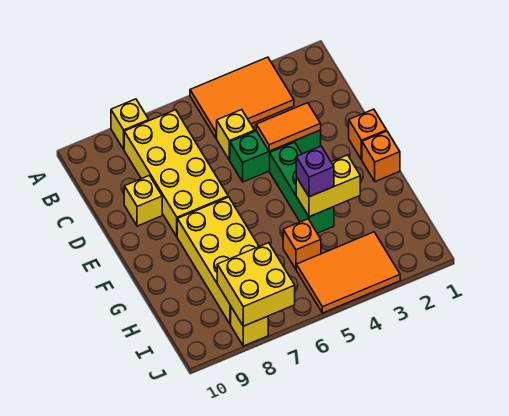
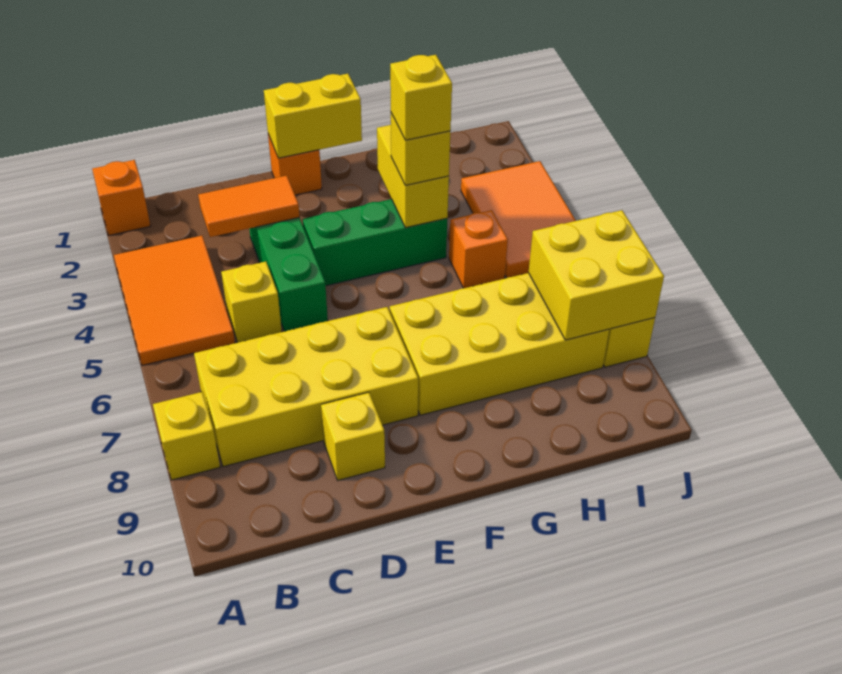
orange tile D3:D4 level 2 -> orange tile C3:D3 level 2
none -> yellow brick E1:F1 level 2
orange brick F1 level 1 -> orange brick A1 level 1
purple brick G4 level 3 -> yellow brick G4 level 3
none -> yellow brick G4 level 4

